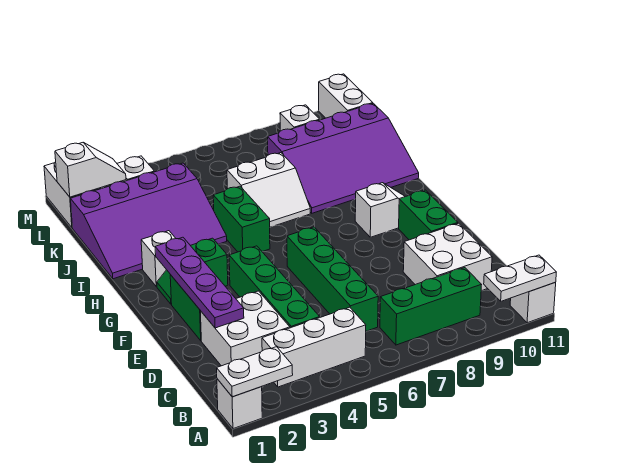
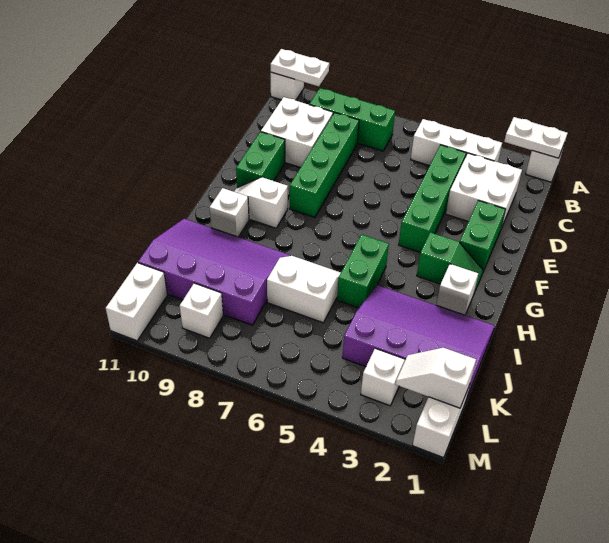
green brick C6:F6 level 1 -> green brick C8:F8 level 1
purple plate D2:G2 level 2 -> none
none -> white brick H10 level 1

